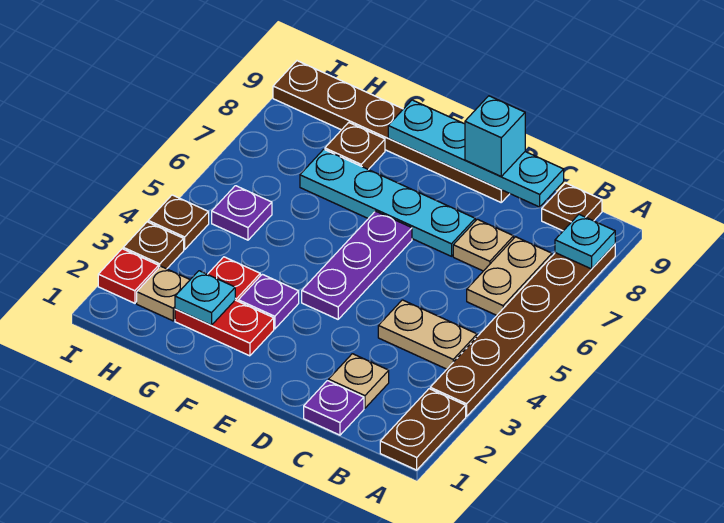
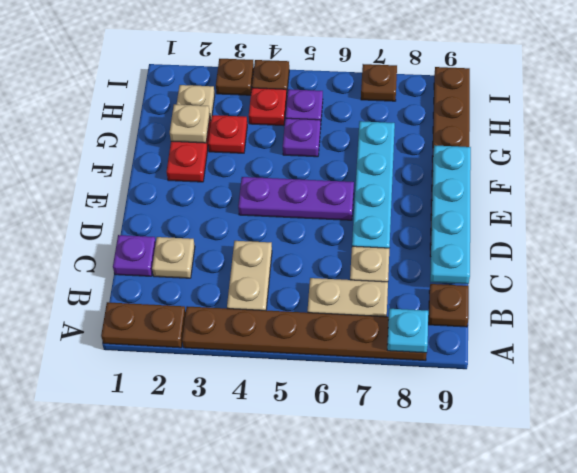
cyan brick D9 level 3 -> none
purple plate F3 level 1 -> purple plate G5 level 1
cyan plate G2 level 2 -> tan plate G2 level 2
brown plate G8 level 1 -> brown plate I7 level 1
red plate I2 level 1 -> red plate H4 level 1

